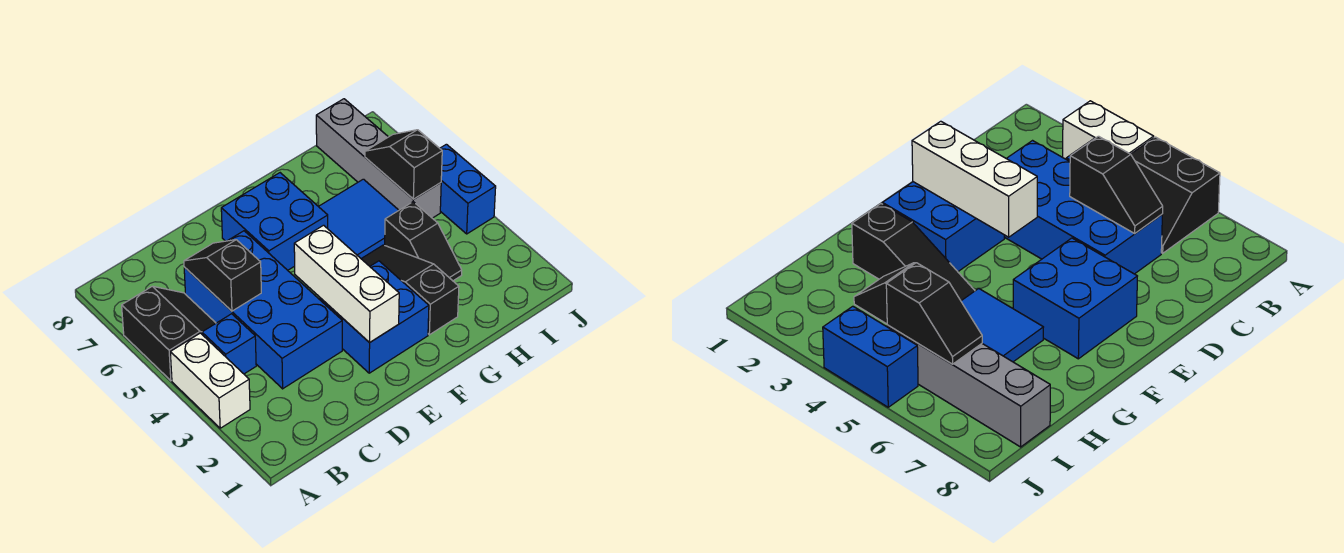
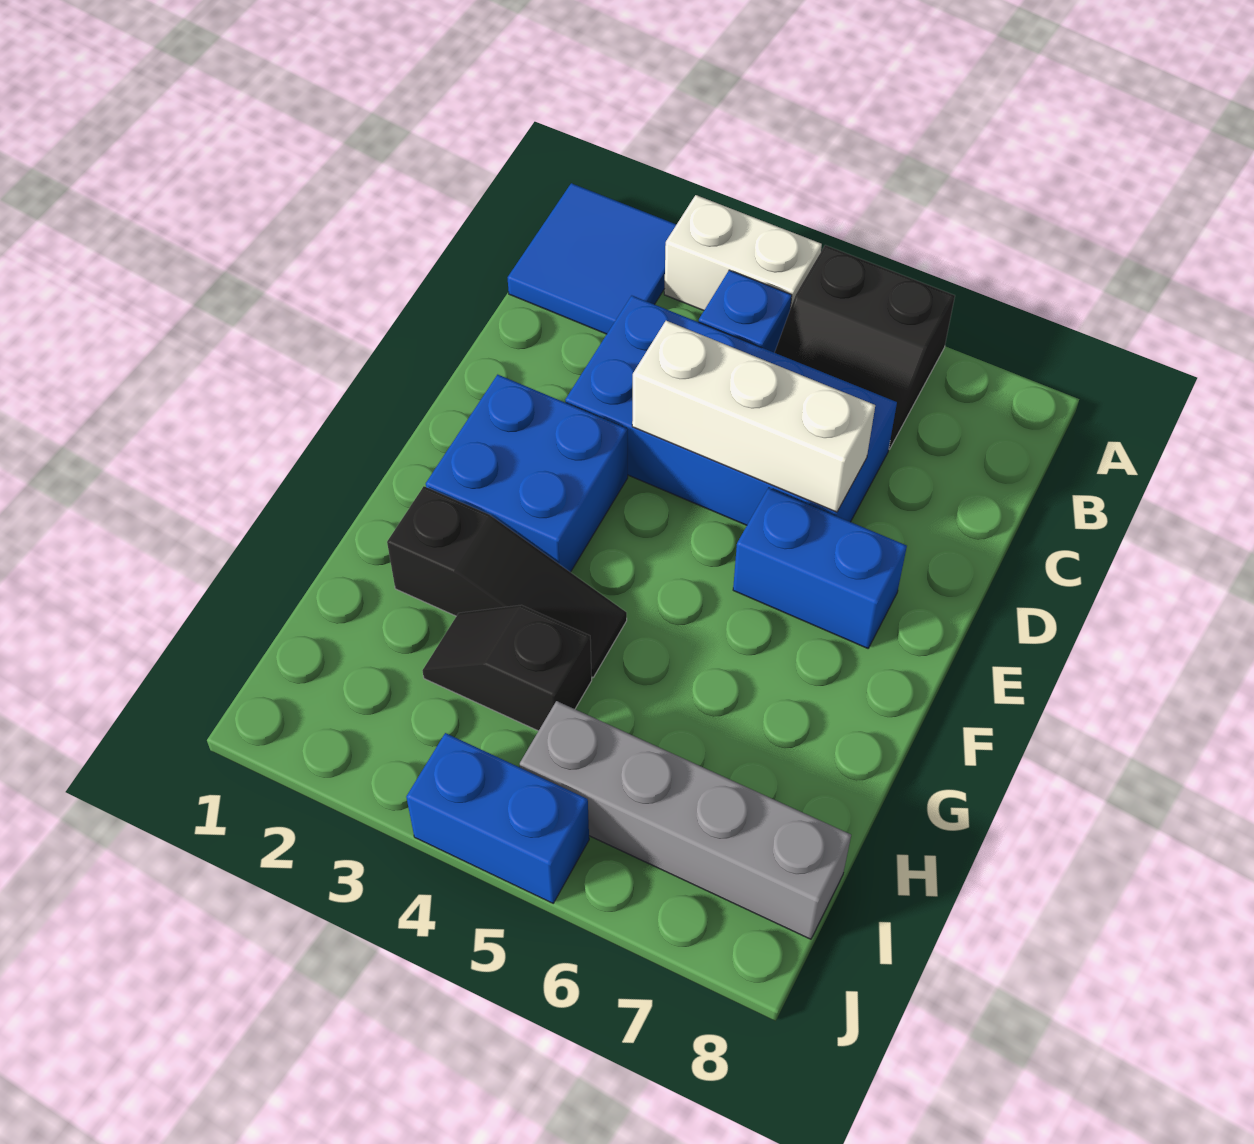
black slope C5:C6 level 2 top 5 -> none
white brick E2:E4 level 2 -> white brick D4:D6 level 2
blue brick E6:F7 level 1 -> blue brick E6:E7 level 1
blue tile G5:H6 level 1 -> blue tile A1:B2 level 1
black slope I5:I6 level 2 top 5 -> none

